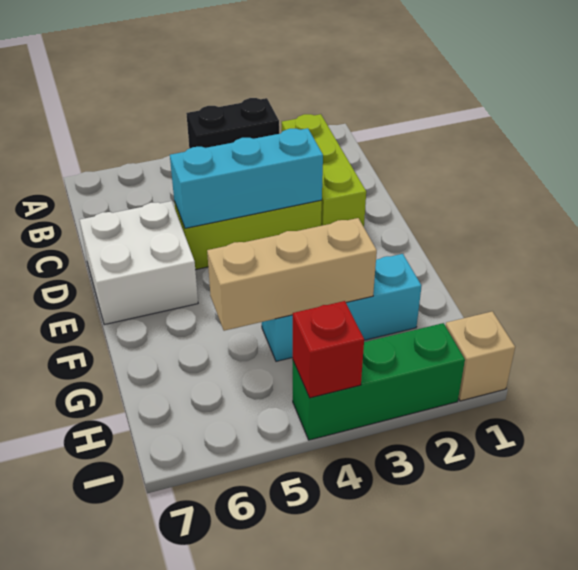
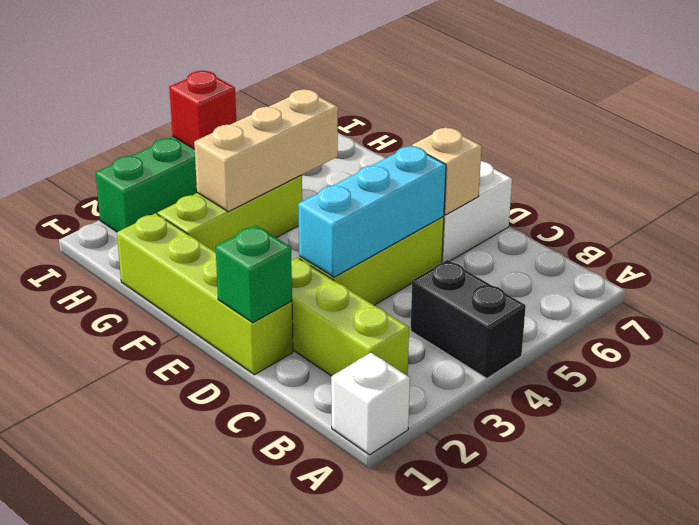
none -> white brick A1 level 1
black brick A3:A4 level 1 -> black brick A4:B4 level 1
none -> lime brick D1:G1 level 1
none -> green brick D1 level 2
cyan brick G2:G4 level 1 -> lime brick G2:G4 level 1
tan brick I1 level 1 -> tan brick D6 level 2

